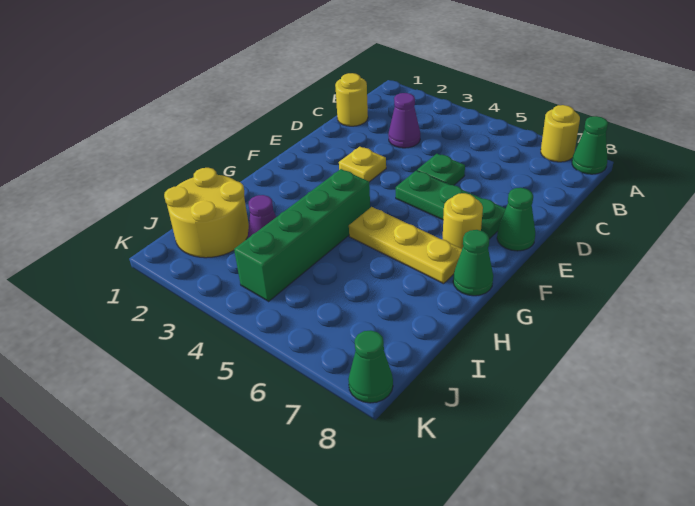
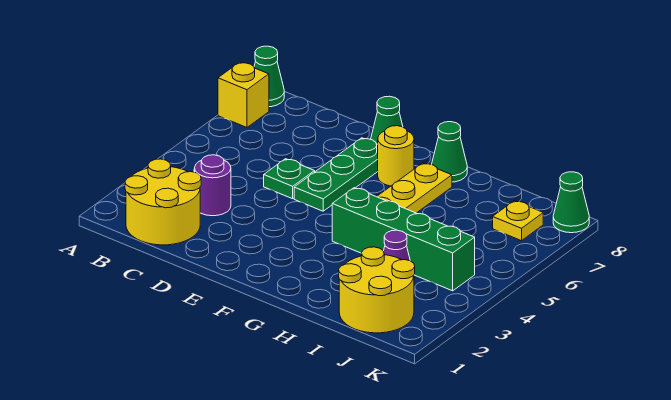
yellow round brick A7 level 1 -> yellow brick A7 level 1
yellow round brick C1 level 1 -> yellow round brick B1:C2 level 1
purple cone C3 level 1 -> purple round brick C3 level 1
yellow plate E3 level 1 -> yellow plate J7 level 1

